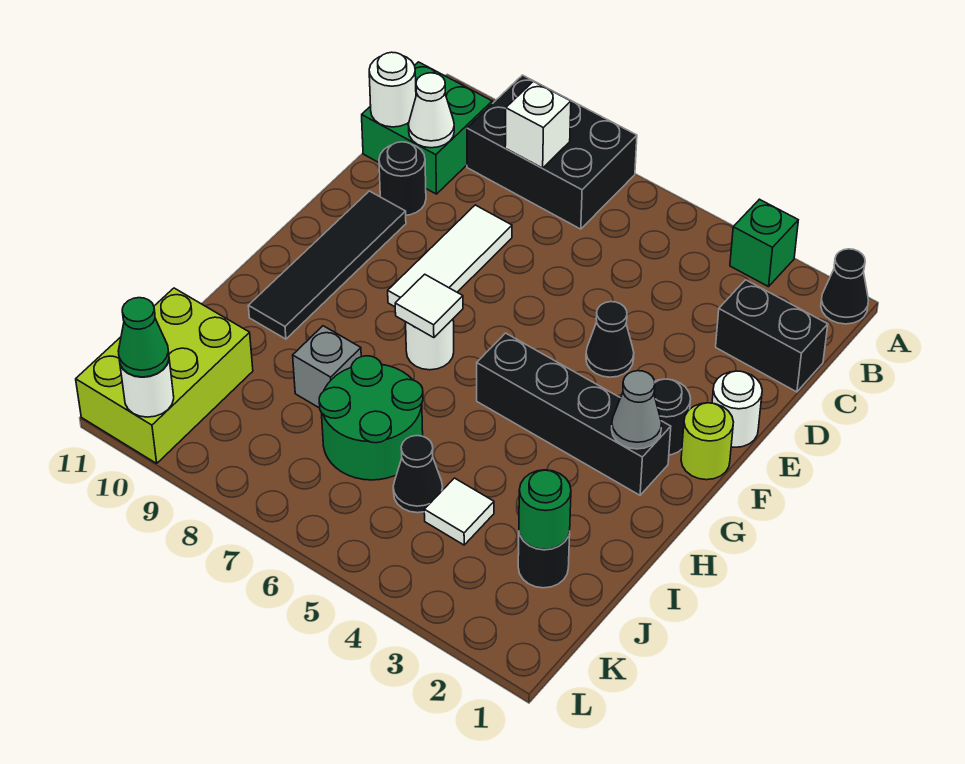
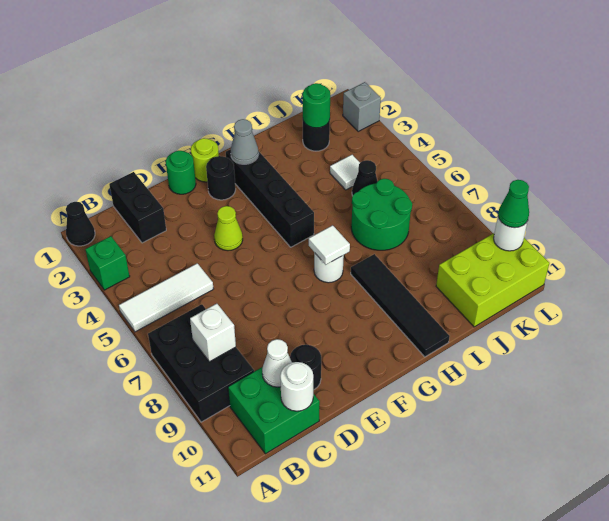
white tile D8:F8 level 1 -> white tile A5:C5 level 1
white round brick E1 level 1 -> green round brick E1 level 1
black cone E4 level 1 -> lime cone E4 level 1
black tile E10:H10 level 1 -> black tile H8:H11 level 1
grey brick I8 level 1 -> grey brick L2 level 1

